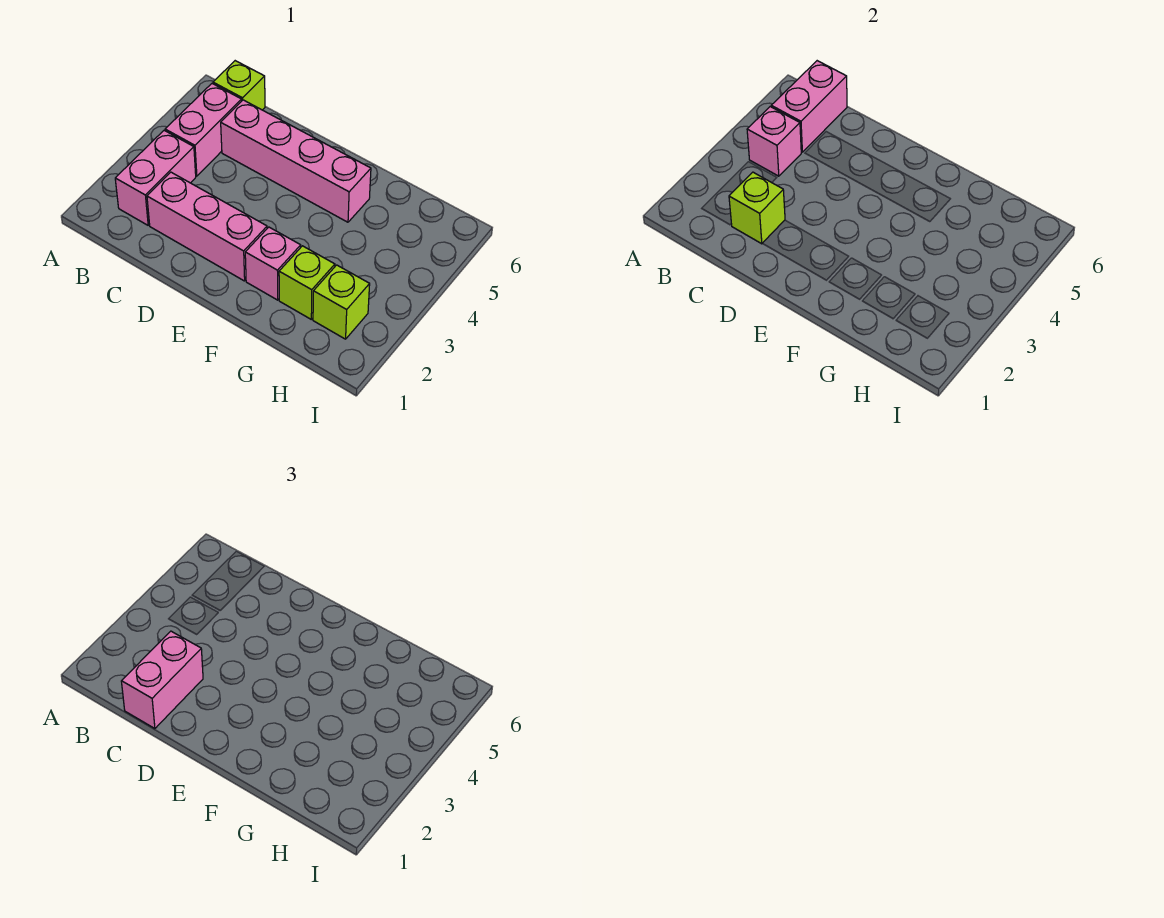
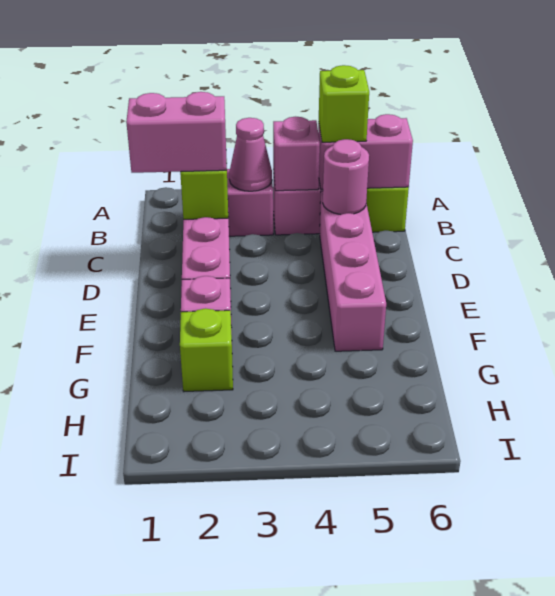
none -> pink cone B3 level 2
none -> pink round brick C5 level 2
lime brick H2 level 1 -> lime brick B5 level 3

